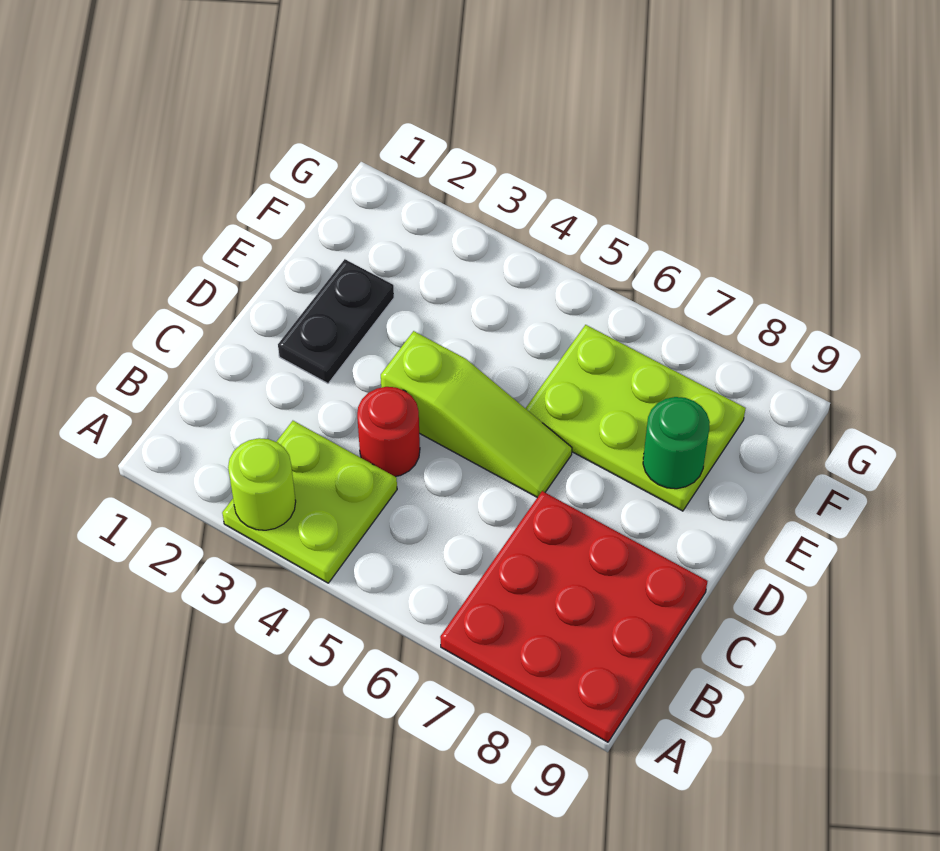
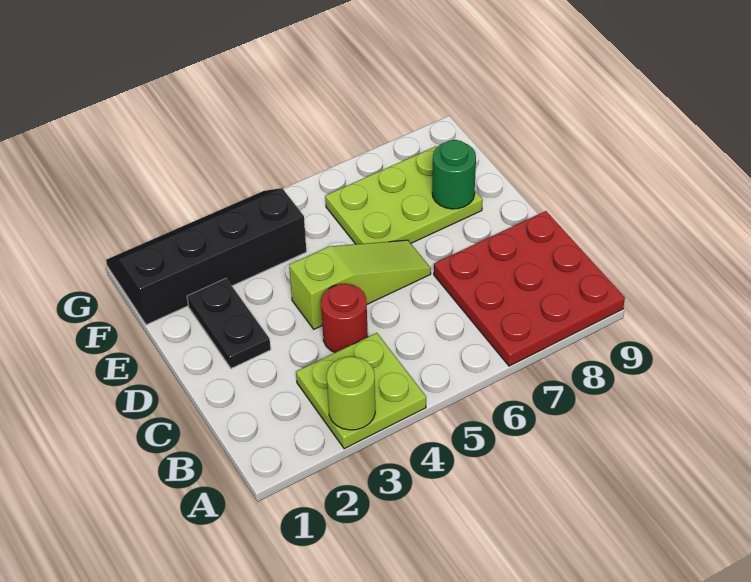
none -> black slope F1:G4 level 1 top F

